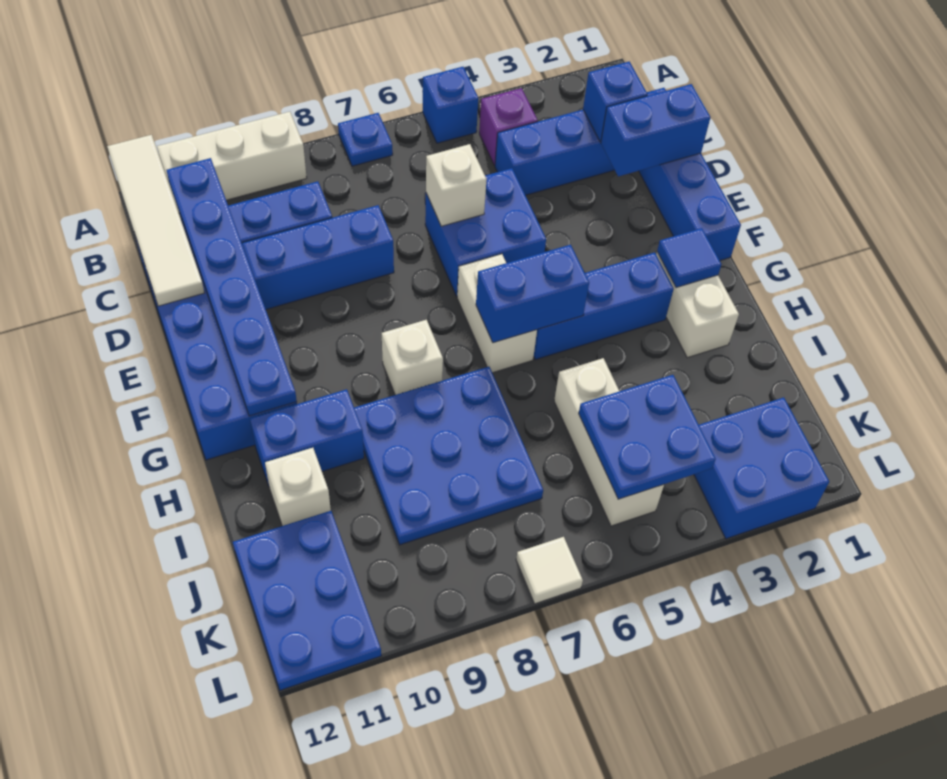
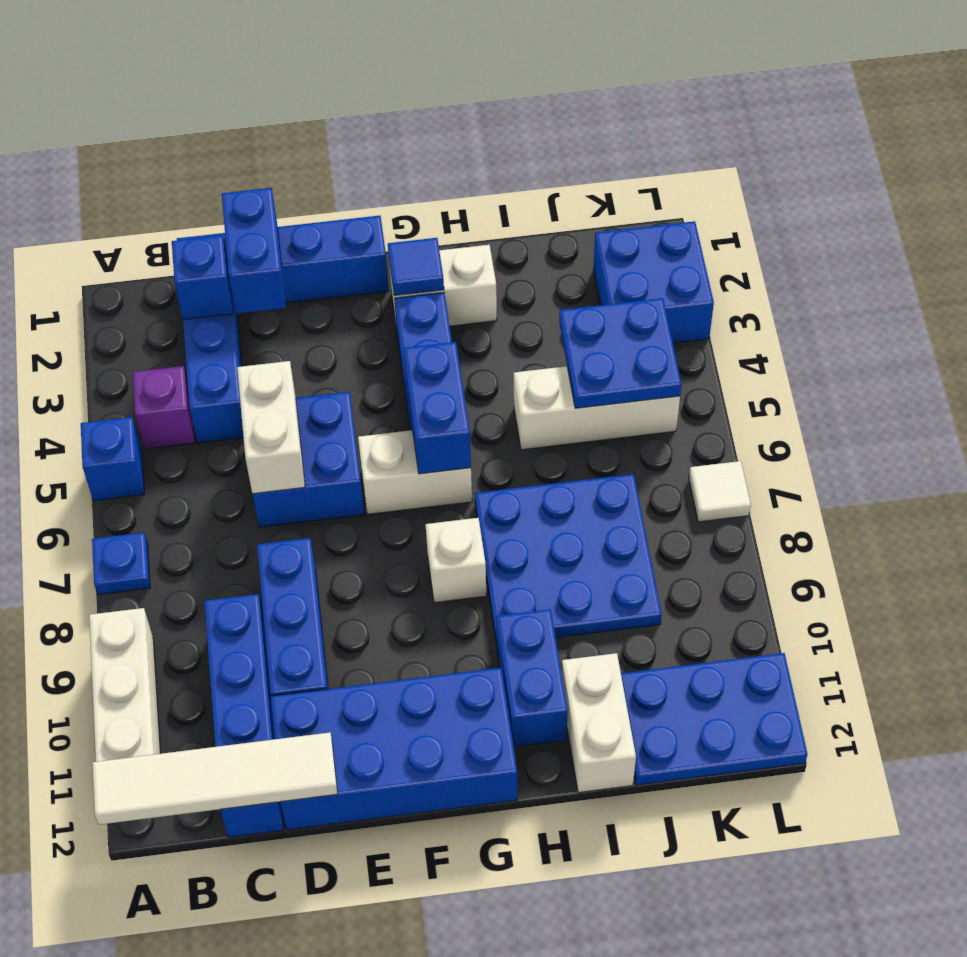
blue plate B11:G11 level 2 -> none
white brick D6 level 2 -> white brick D5:D6 level 2
white brick I11 level 1 -> white brick I11:I12 level 1

